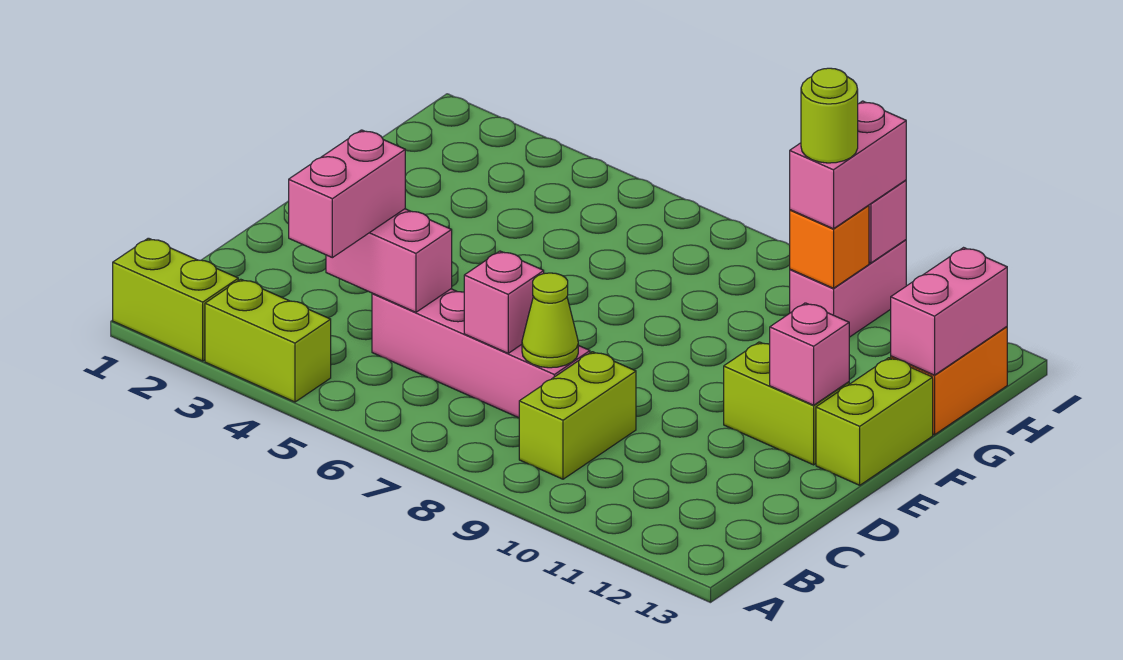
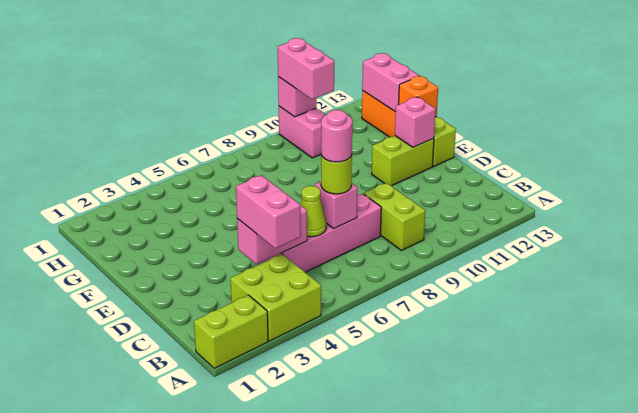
lime brick A3:A4 level 1 -> lime brick A3:B4 level 1
none -> pink round brick C7 level 4
lime cone C8 level 2 -> lime cone C6 level 2
orange brick H10 level 2 -> orange brick F13 level 2
lime round brick H10 level 4 -> lime round brick C7 level 3

